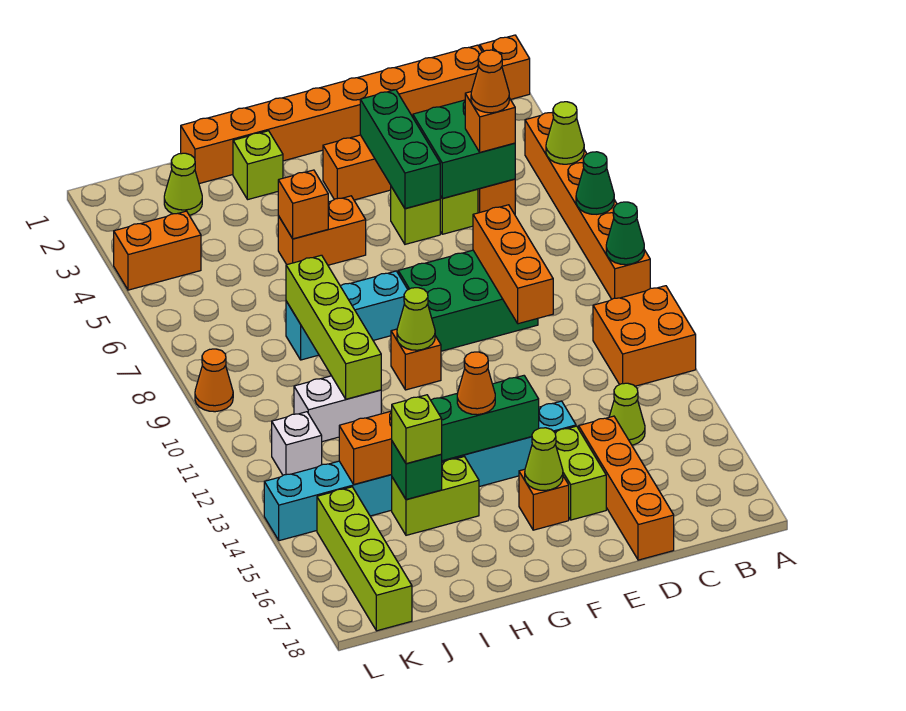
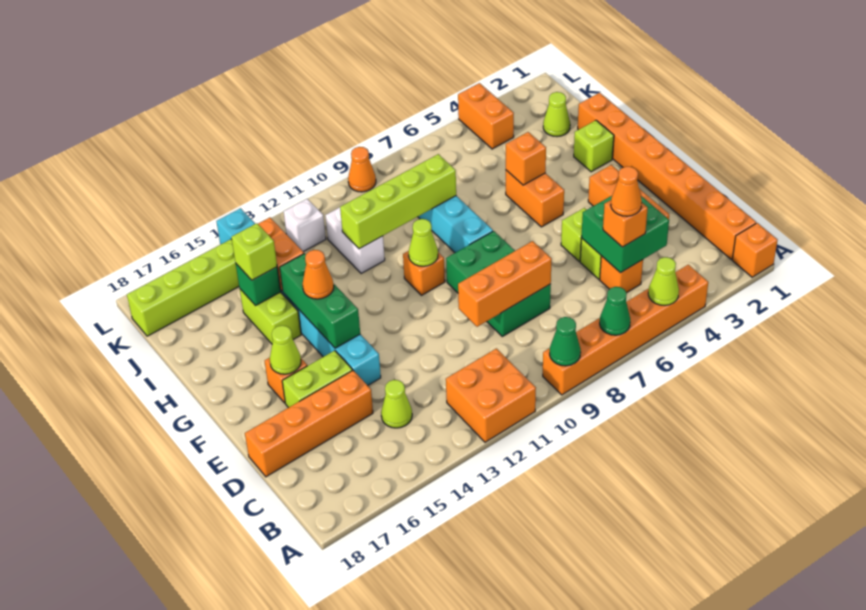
green brick E3:E5 level 2 -> none

